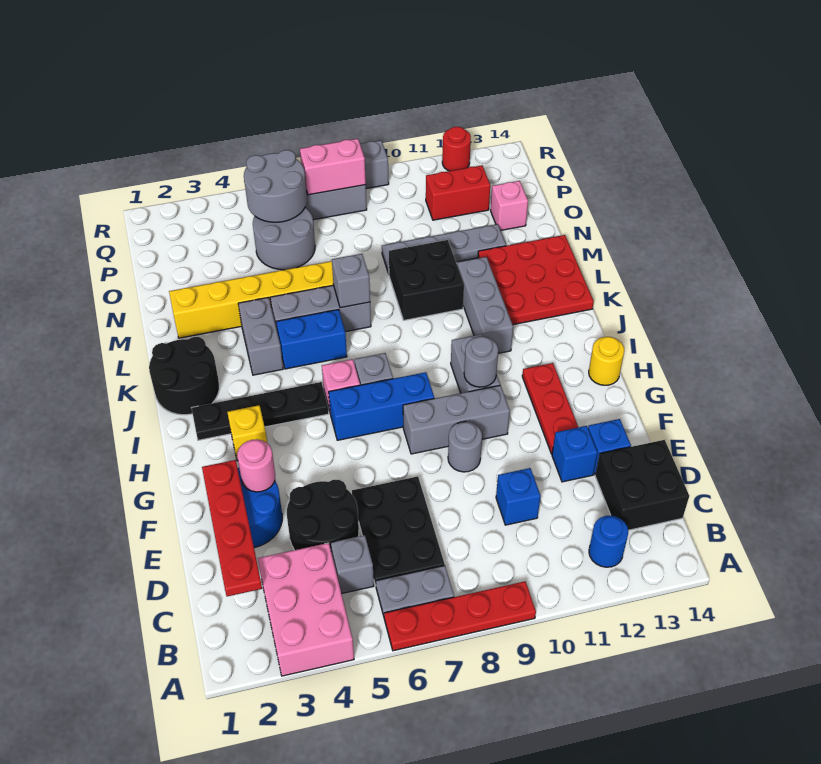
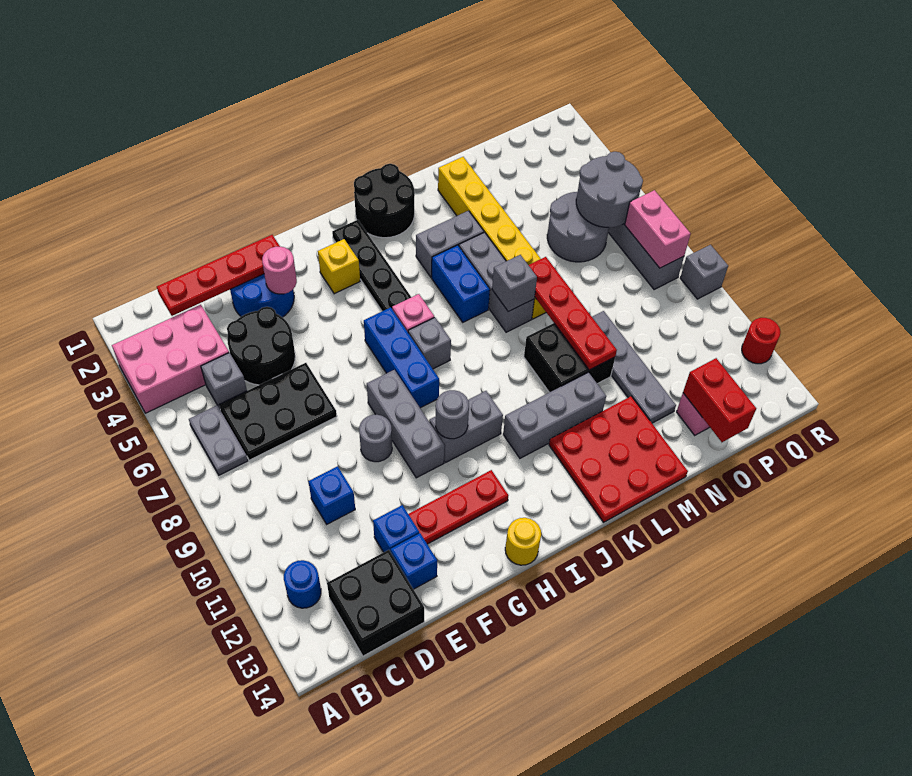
red plate A6:A9 level 1 -> red plate M7:M10 level 2
red brick P11:P12 level 1 -> red brick O13:O14 level 2

